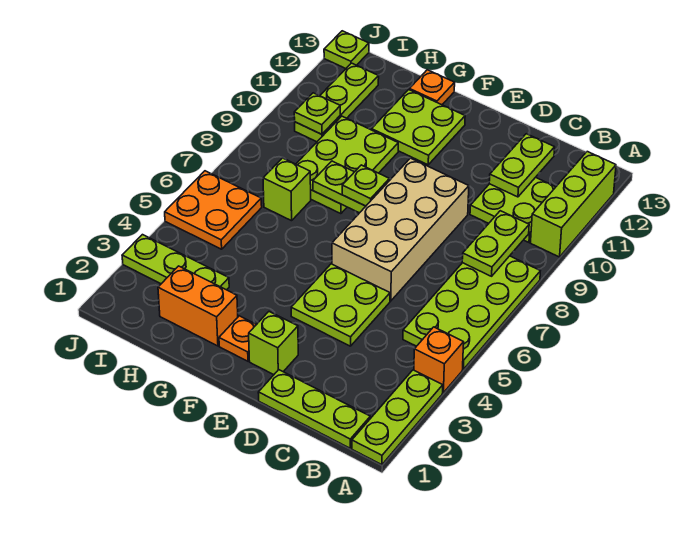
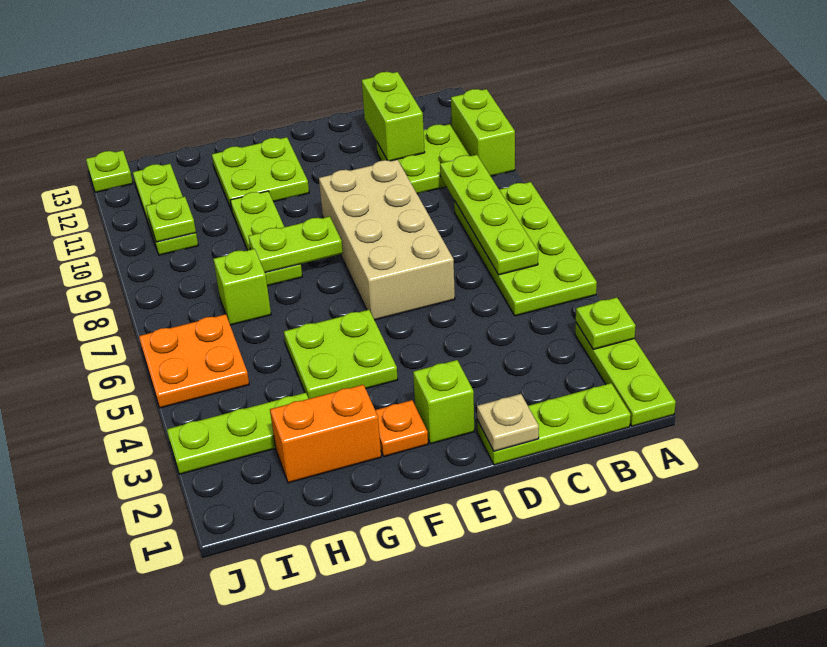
orange brick A4 level 1 -> none
lime brick A10:A12 level 1 -> lime brick A10:A11 level 1
lime plate B8:B9 level 2 -> lime plate B6:B9 level 2
lime plate C11:C12 level 2 -> lime brick C11:C12 level 2
none -> tan plate D1 level 2
lime plate D4:E5 level 1 -> lime plate F4:G5 level 1
lime plate F8 level 3 -> lime plate A3 level 2
lime plate G8:H10 level 1 -> lime plate G8:G10 level 1
orange plate G13 level 1 -> none

